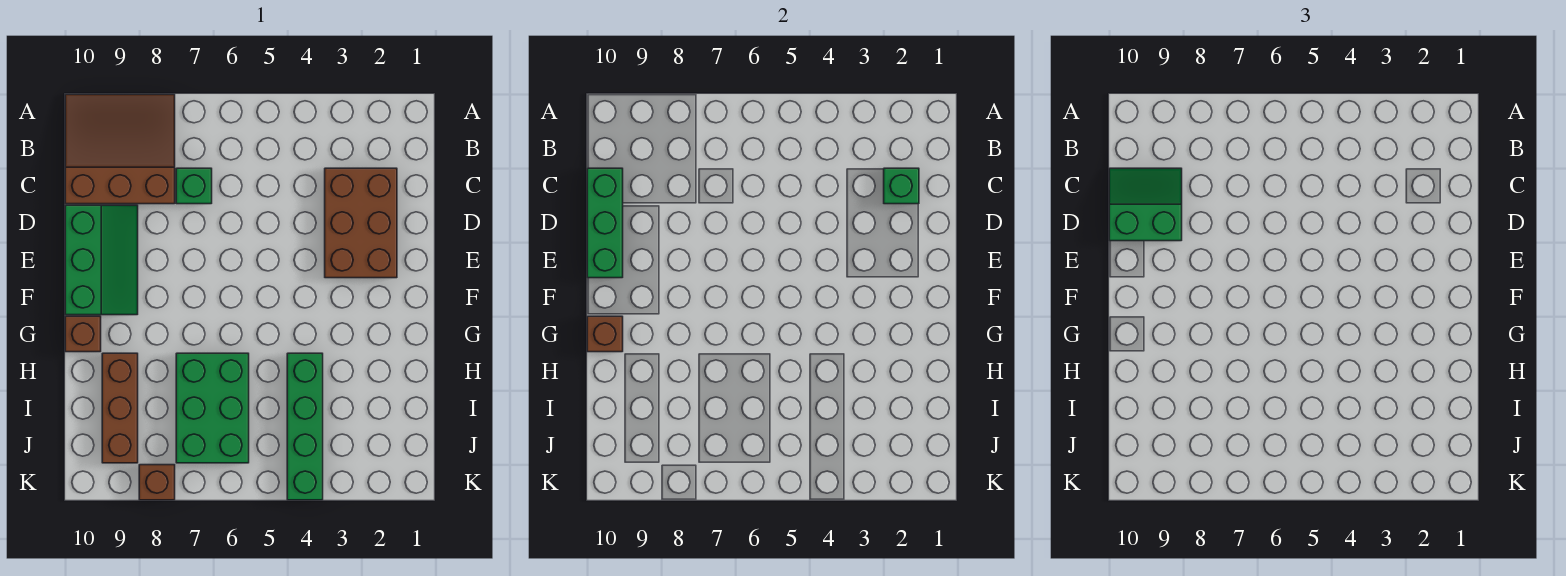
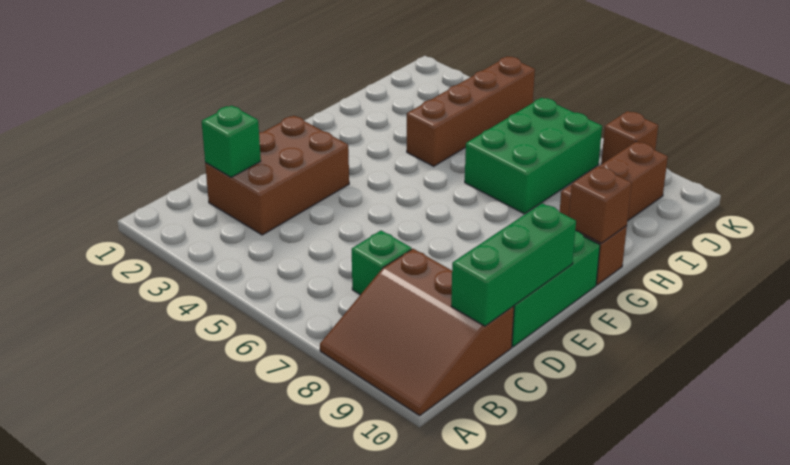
green slope C9:D10 level 3 top D -> none
green brick H4:K4 level 1 -> brown brick H4:K4 level 1

